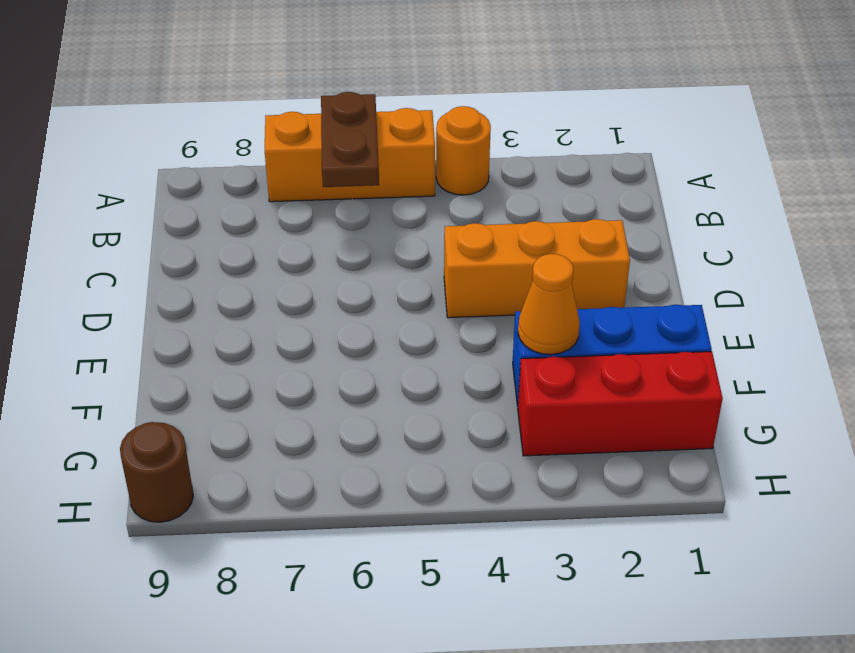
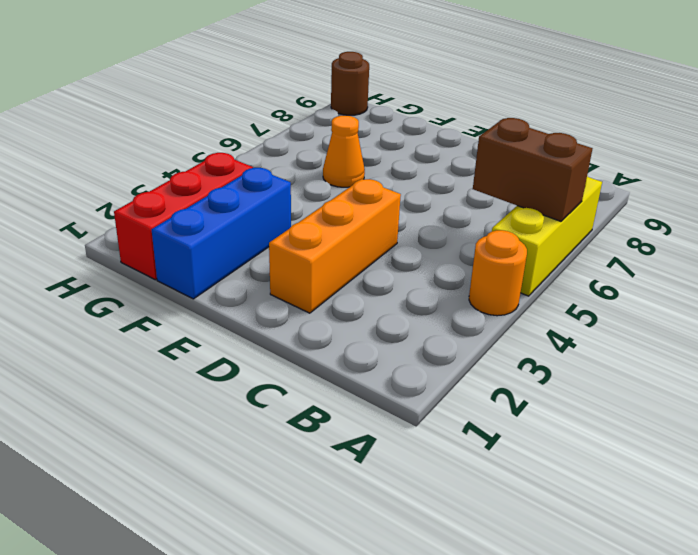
orange brick A5:A7 level 1 -> yellow brick A5:A7 level 1
brown plate A6:B6 level 2 -> brown brick A6:B6 level 2
orange cone F3 level 2 -> orange cone F6 level 1

